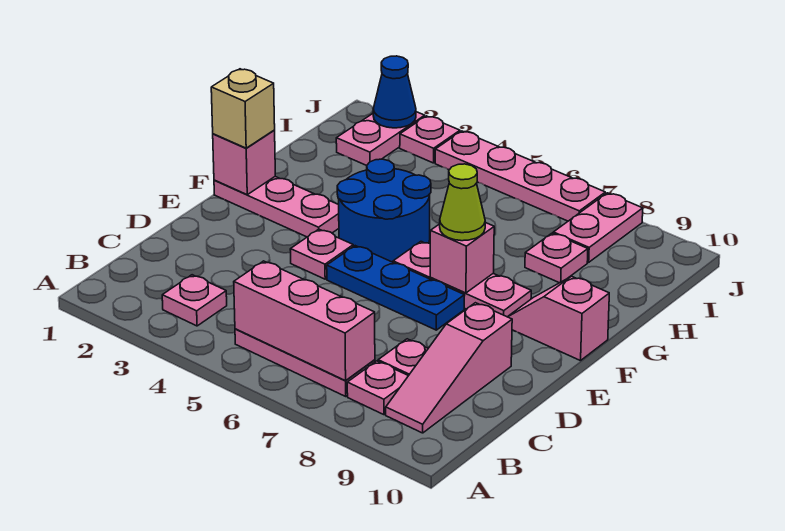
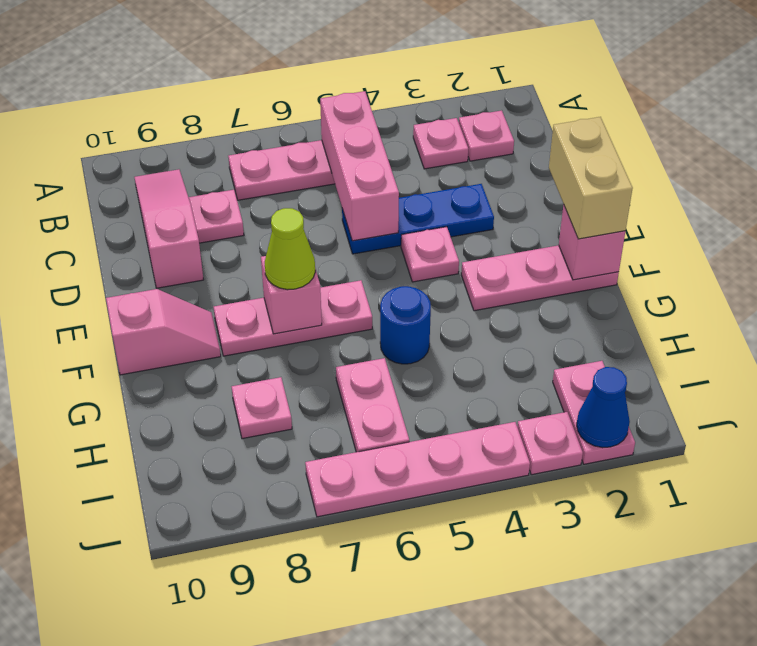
pink brick B5:B7 level 2 -> pink brick B5:D5 level 2
pink plate B8 level 1 -> pink plate B2 level 1
blue plate E5:E7 level 1 -> blue plate D3:D5 level 1
tan brick F1 level 3 -> tan brick E1:F1 level 3
blue round brick F4:G5 level 1 -> blue round brick G5 level 1
pink plate I8:J8 level 1 -> pink plate H6:I6 level 1

